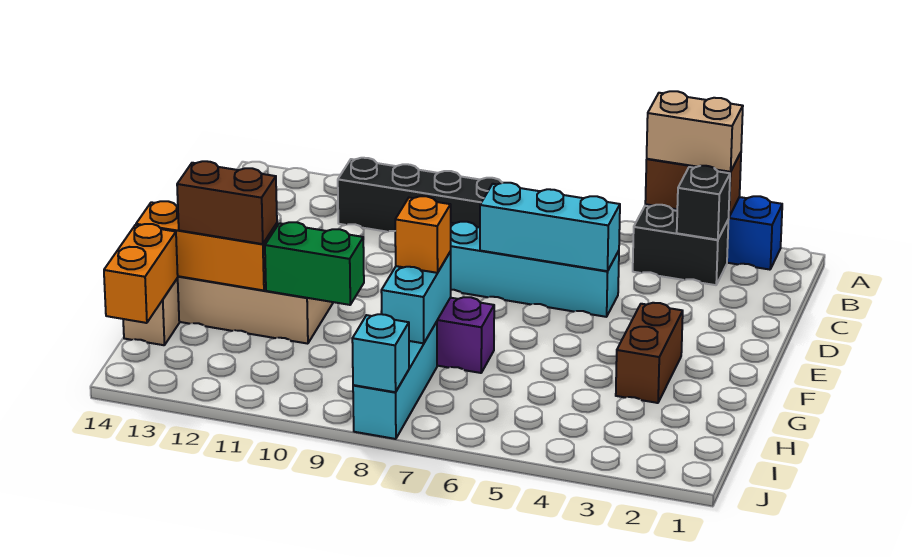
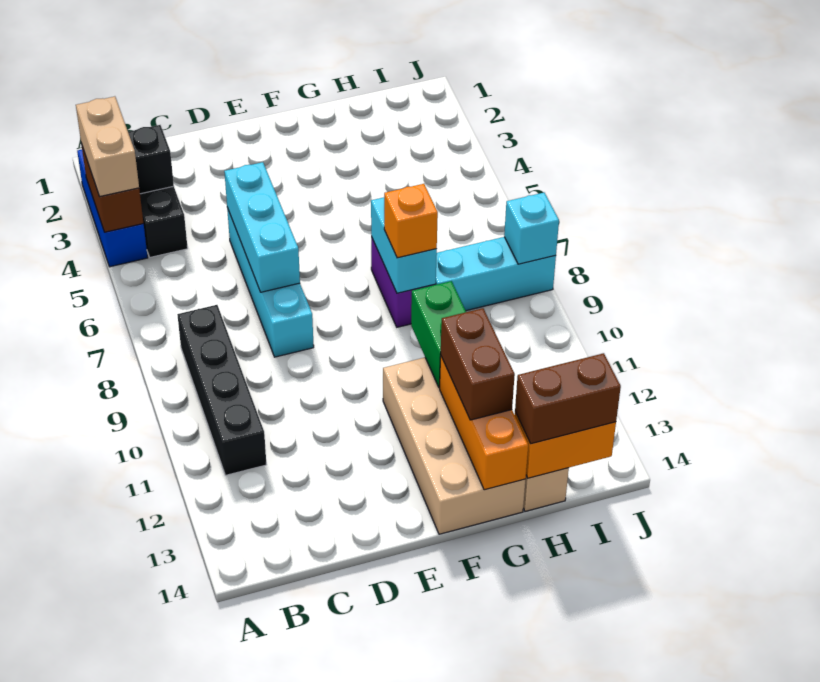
brown brick F3:G3 level 1 -> brown brick H14:I14 level 3
cyan brick G8:H8 level 2 -> cyan brick G7:G8 level 2

